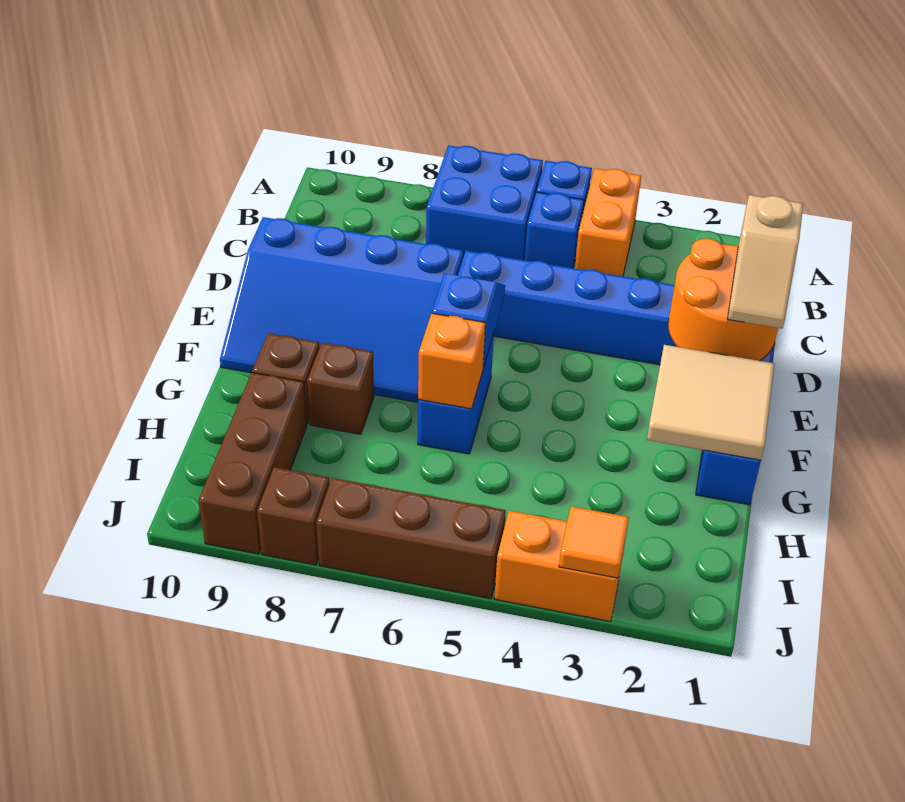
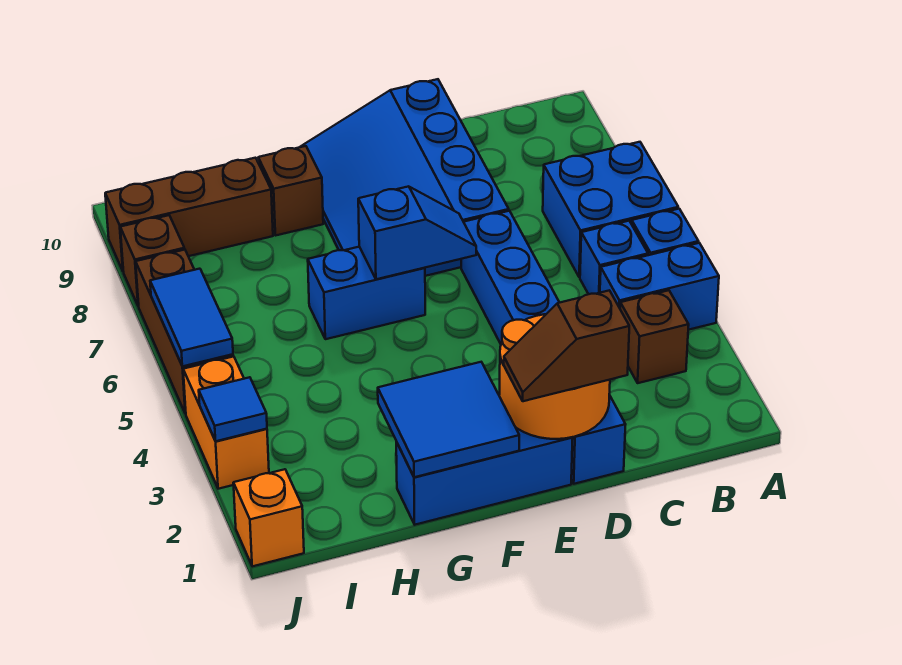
orange brick A4:B4 level 1 -> blue brick A4:B4 level 1
tan slope D1:E1 level 3 top D -> brown slope D1:E1 level 3 top D
tan tile F1:G2 level 2 -> blue tile F1:G2 level 2
orange brick G6 level 2 -> orange brick J1 level 1
brown brick G8 level 1 -> brown brick B3 level 1
orange tile J3 level 2 -> blue tile J3 level 2
none -> blue tile J5:J6 level 2

